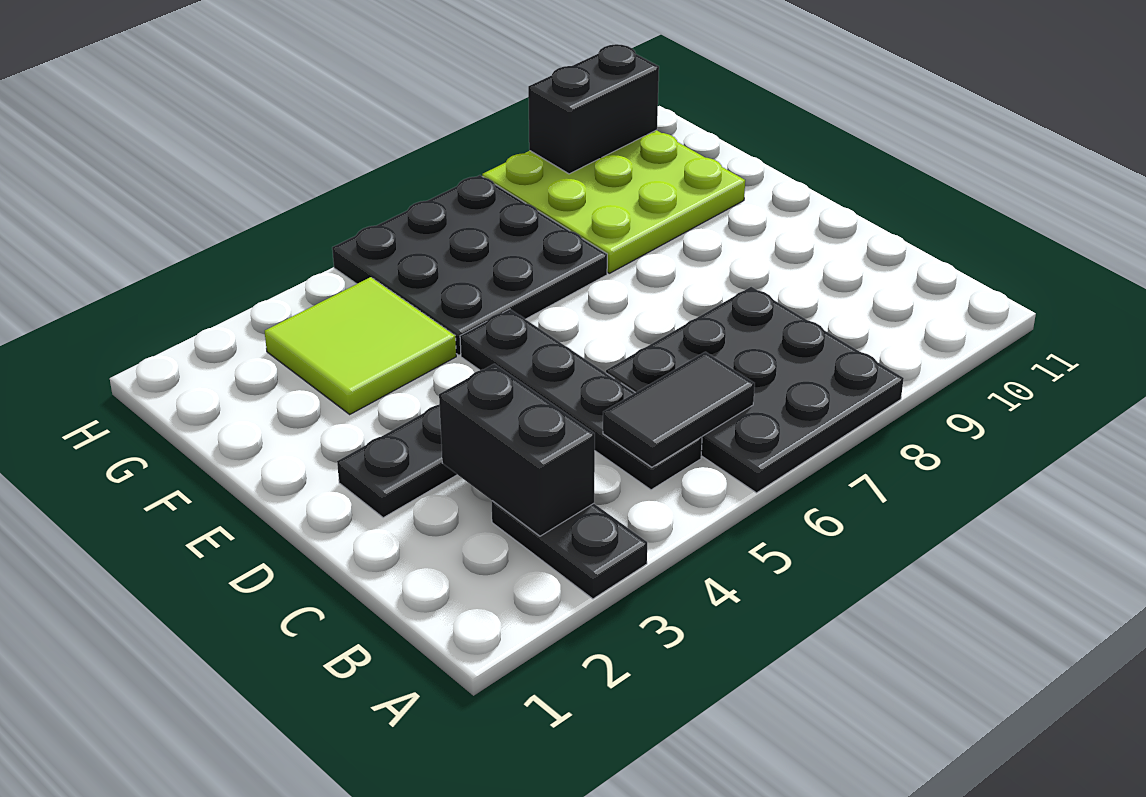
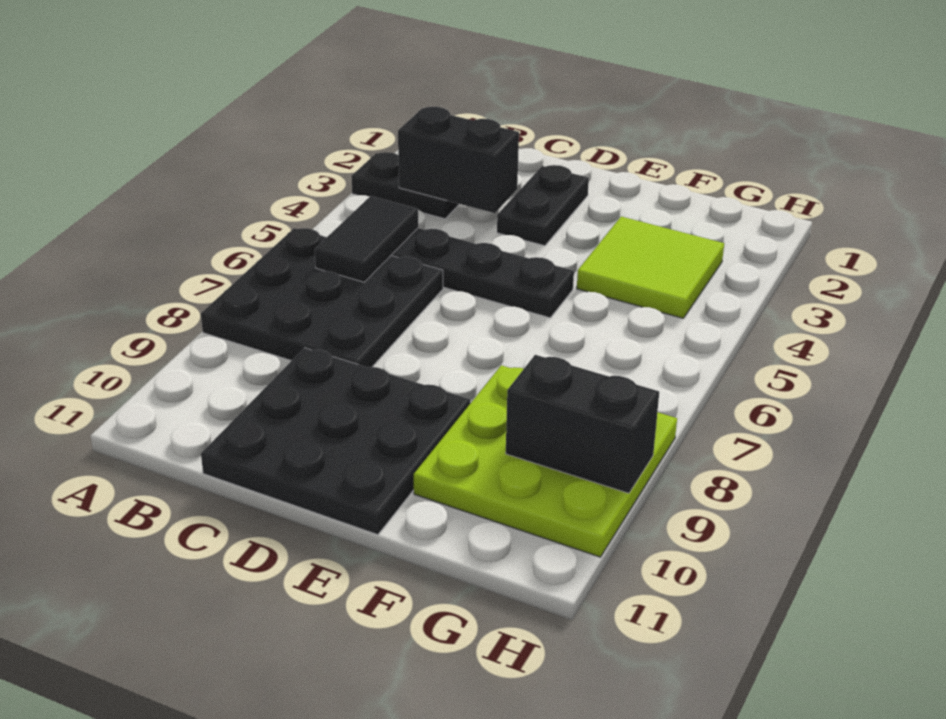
black plate F5:H7 level 1 -> black plate C9:E11 level 1
black brick H9:H10 level 2 -> black brick G9:H9 level 2

